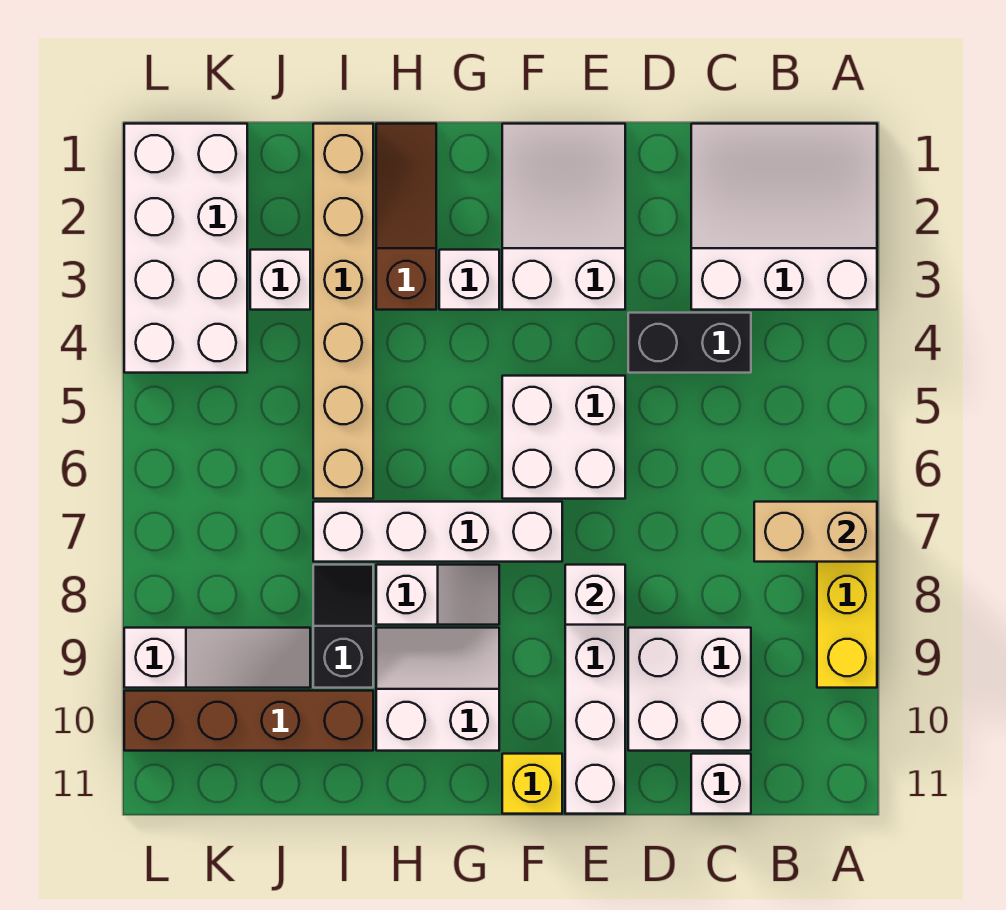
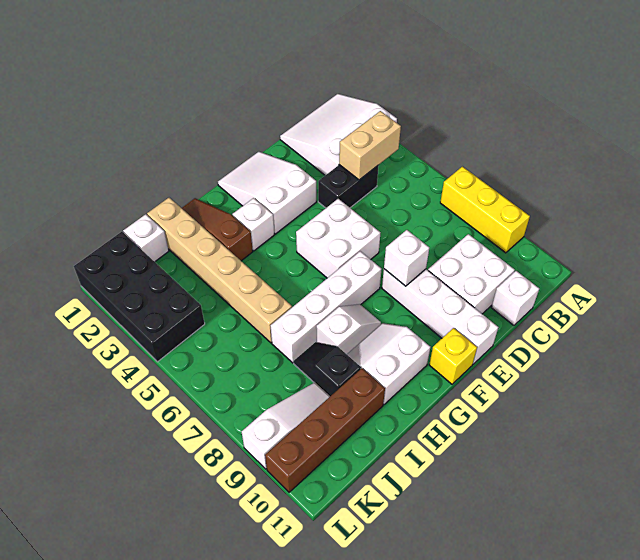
tan brick A7:B7 level 2 -> tan brick B4:C4 level 2
white brick J3 level 1 -> white brick J1 level 1
white brick K1:L4 level 1 -> black brick K1:L4 level 1

